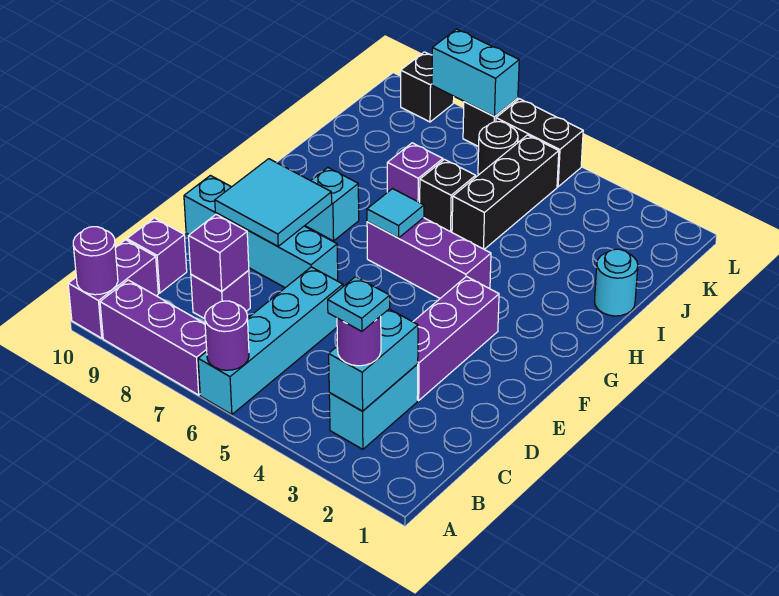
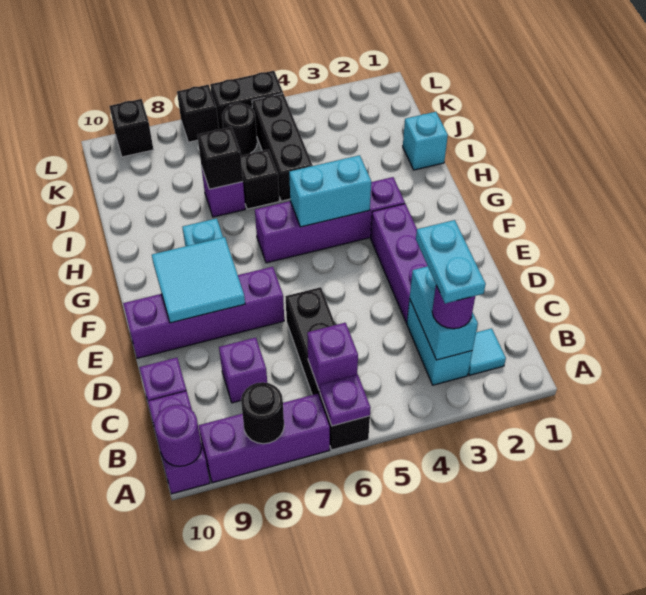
cyan brick A6:D6 level 1 -> black brick A6:D6 level 1
purple round brick A6 level 2 -> purple plate A6 level 2
none -> black round brick A8 level 2
cyan plate B3 level 4 -> cyan plate B3:C3 level 4
purple brick C8 level 2 -> purple brick B6 level 2
cyan brick E7:E10 level 1 -> purple brick E7:E10 level 1
purple brick G4:G6 level 1 -> purple brick G3:G6 level 1
cyan tile G6 level 2 -> cyan tile B2 level 1
cyan round brick I1 level 1 -> cyan brick I1 level 1
none -> black brick I7 level 2
cyan brick L7:L8 level 2 -> cyan brick G4:G5 level 2

